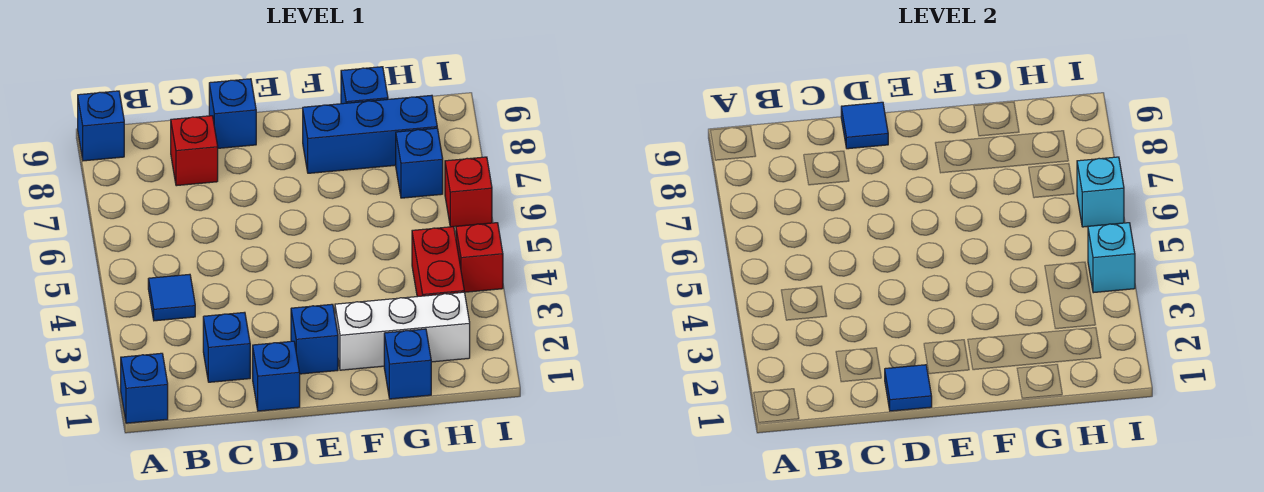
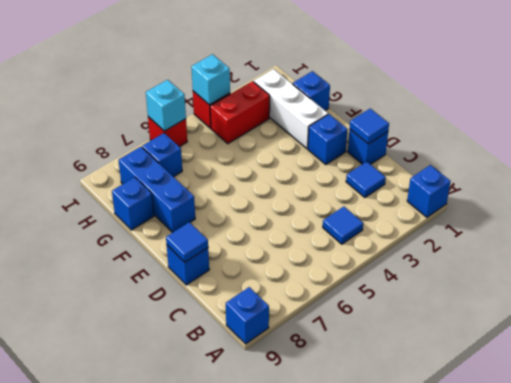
blue brick C2 level 1 -> blue tile C2 level 1
red brick C8 level 1 -> none

